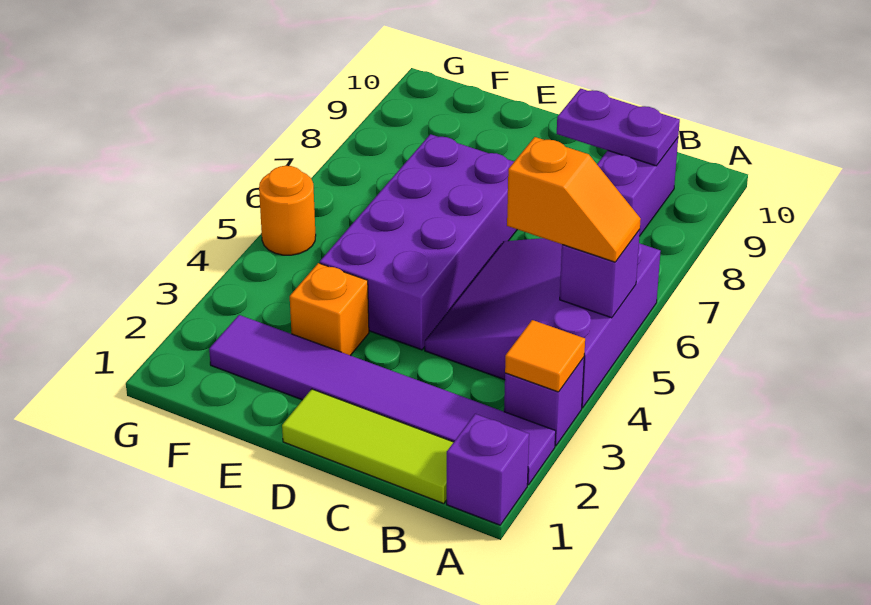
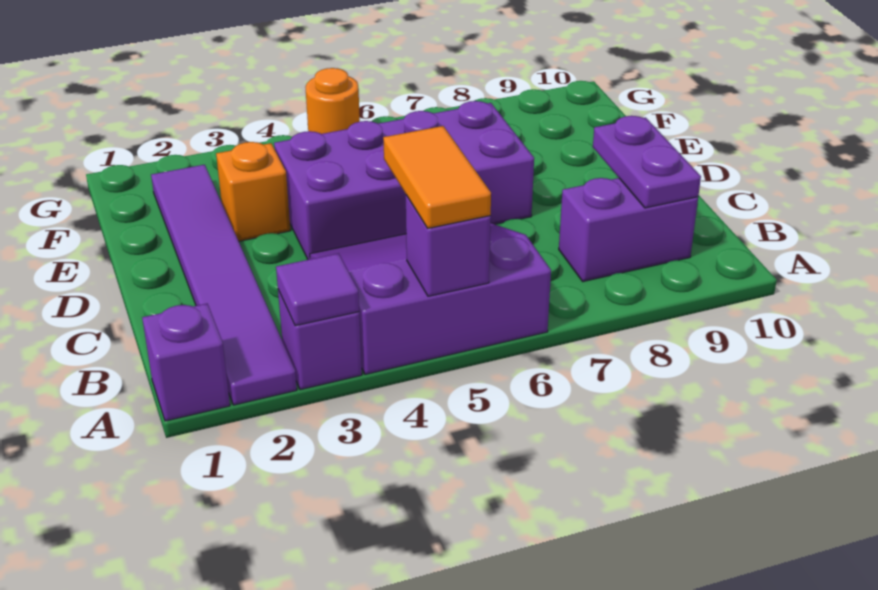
orange tile A3 level 2 -> purple tile A3 level 2
orange slope A5:B5 level 3 top B -> orange tile A5:B5 level 3
lime tile B1:D1 level 1 -> none

